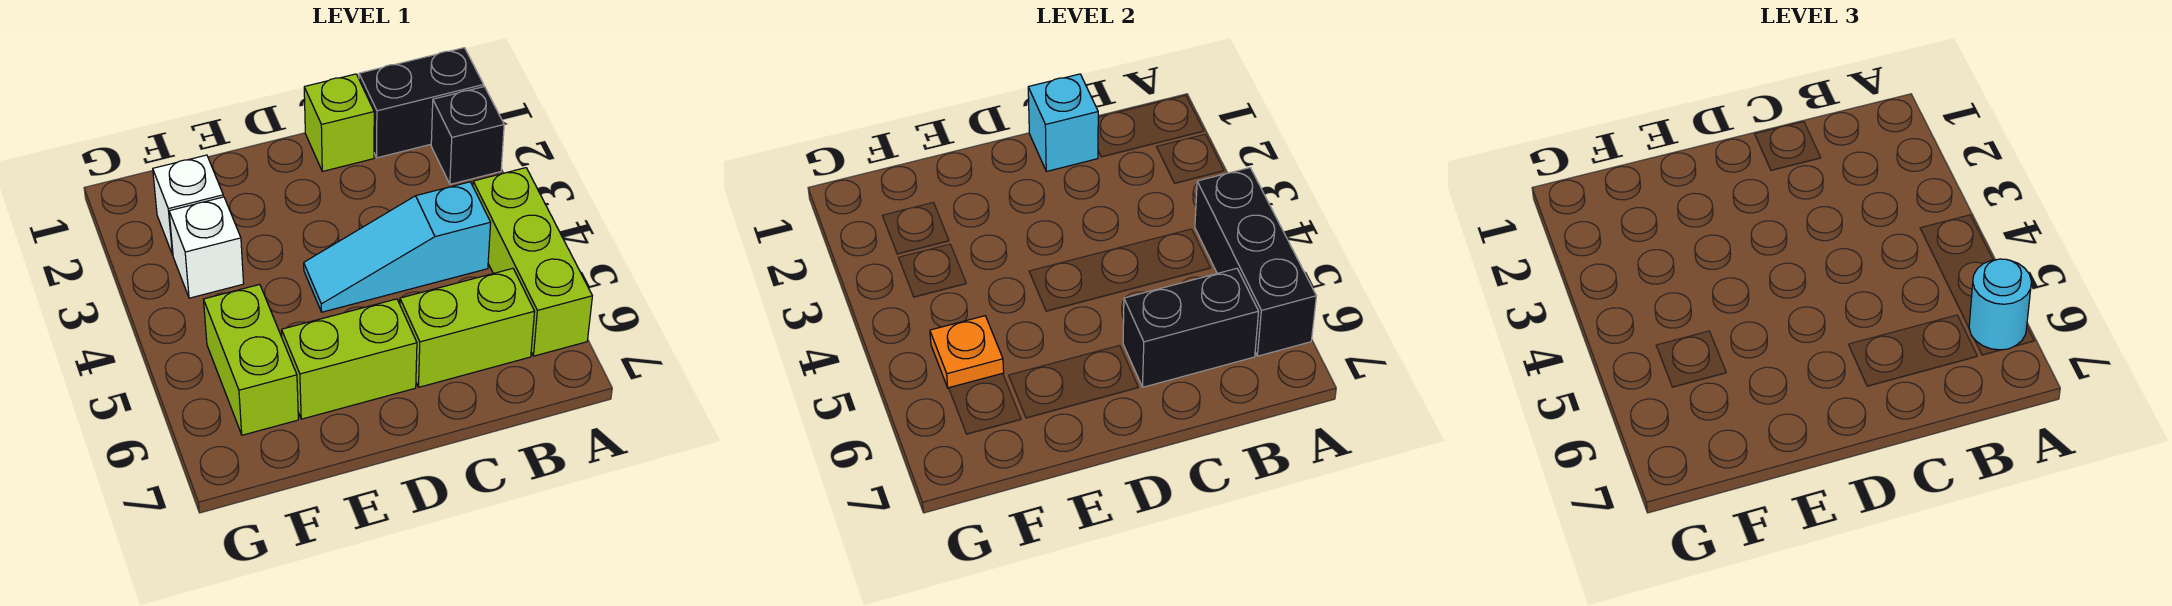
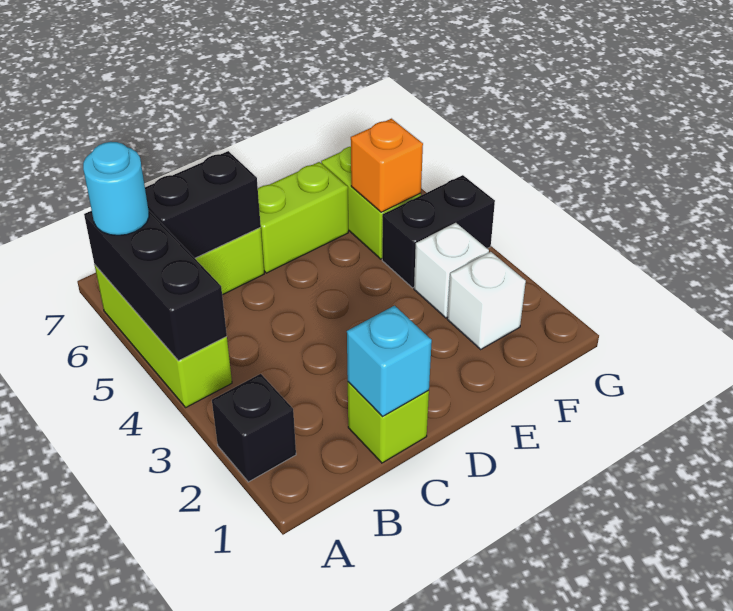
black brick A1:B1 level 1 -> black brick F4:G4 level 1
cyan slope B4:D4 level 1 top B -> none
orange plate F5 level 2 -> orange brick F5 level 2

